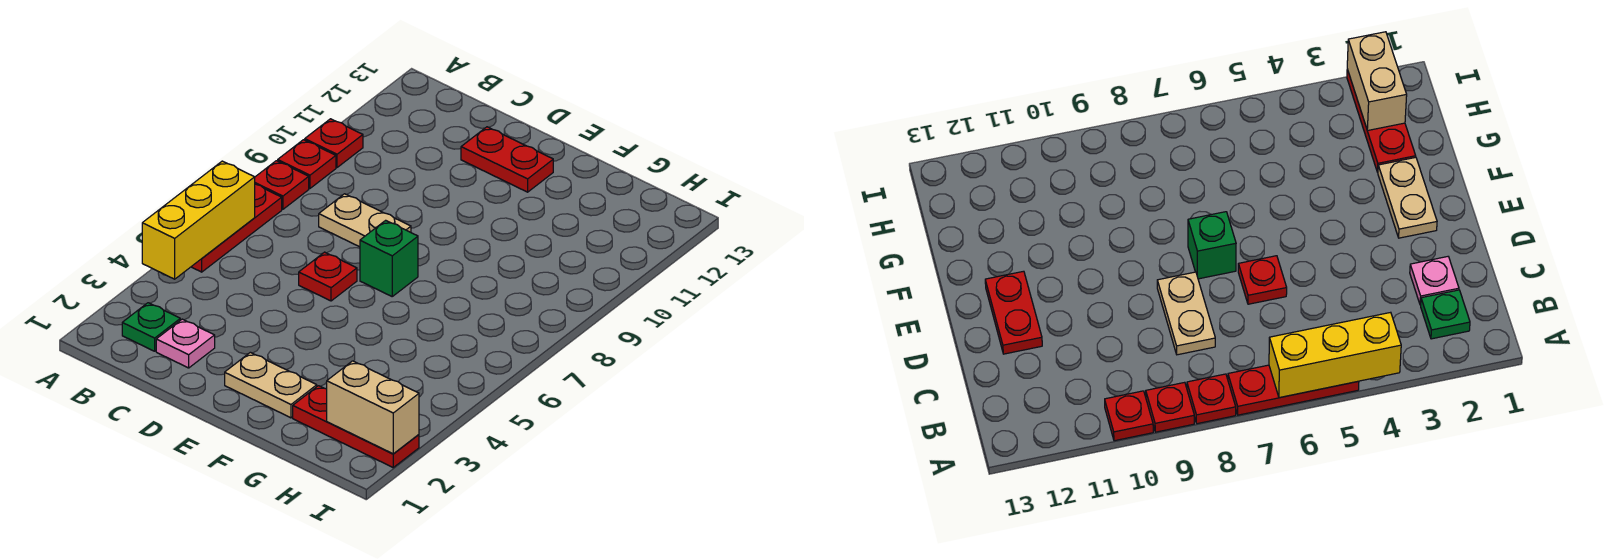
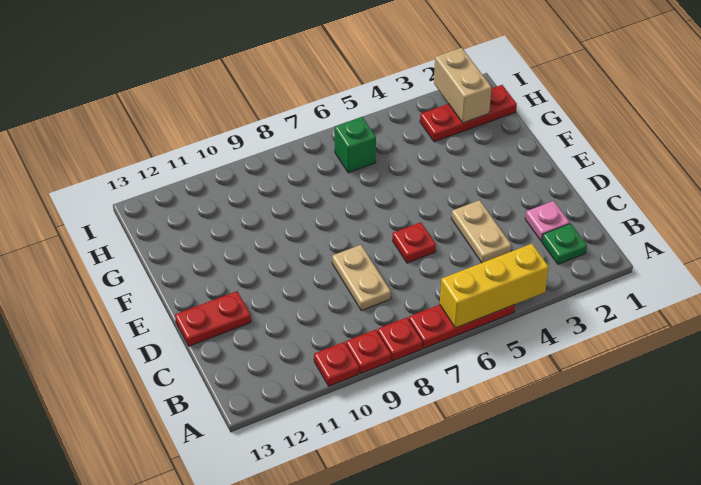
red plate D12:E12 level 1 -> red plate D12:D13 level 1
tan plate E2:F2 level 1 -> tan plate C4:D4 level 1
green brick E7 level 1 -> green brick H6 level 1
red plate G2:I2 level 1 -> red plate H1:H3 level 1

